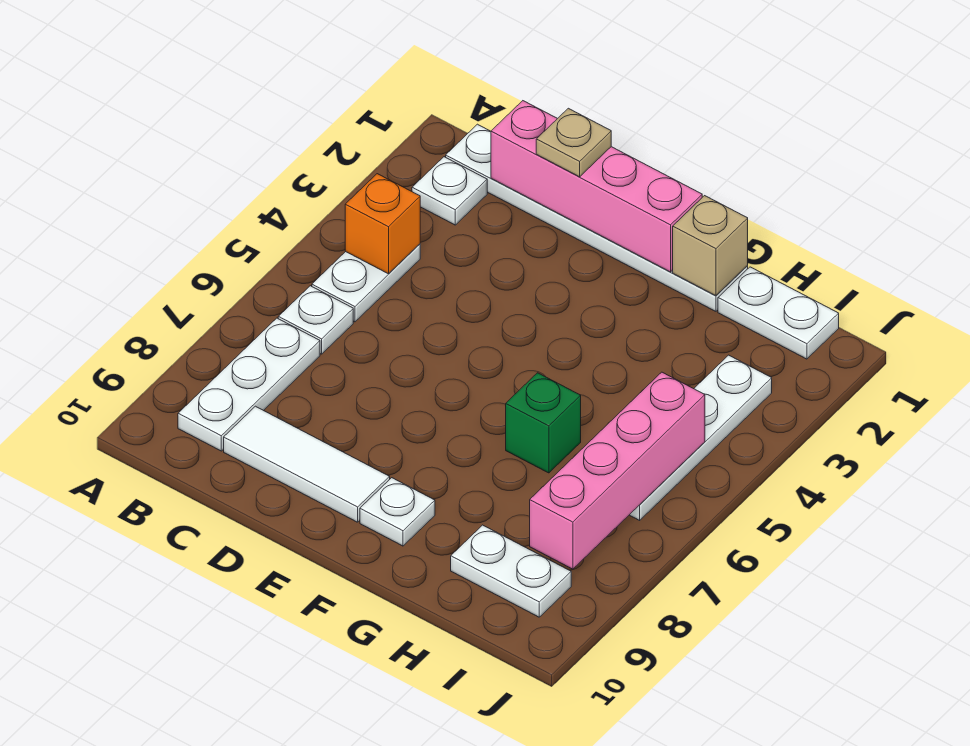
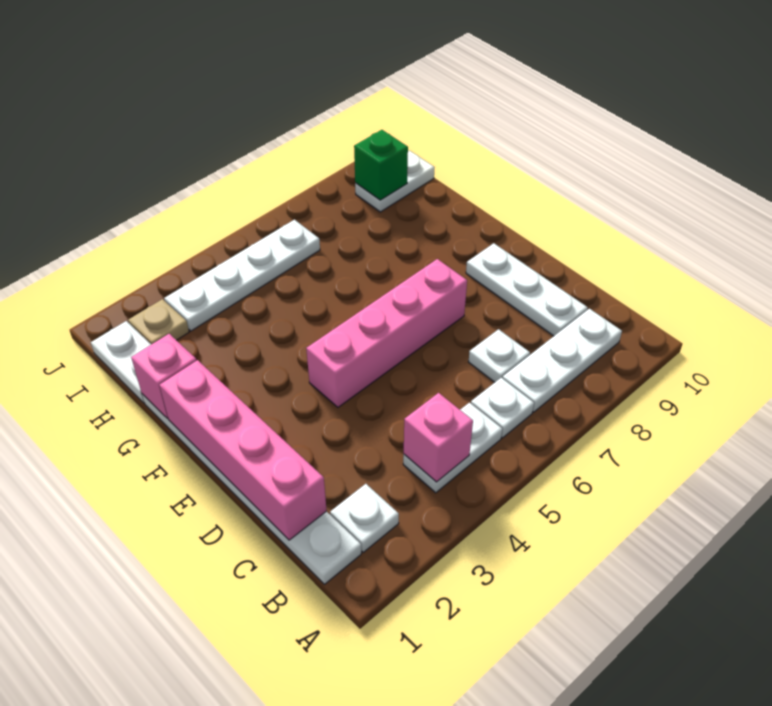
orange brick B4 level 2 -> pink brick B4 level 2
white tile C9:E9 level 1 -> white plate C9:E9 level 1
tan plate D1 level 3 -> tan plate I2 level 1
white plate F9 level 1 -> white plate C7 level 1
tan brick G1 level 2 -> pink brick G1 level 2
green brick G6 level 1 -> green brick I9 level 2
white plate H9:I9 level 1 -> white plate I9:I10 level 1
pink brick I5:I8 level 2 -> pink brick E4:E7 level 1

